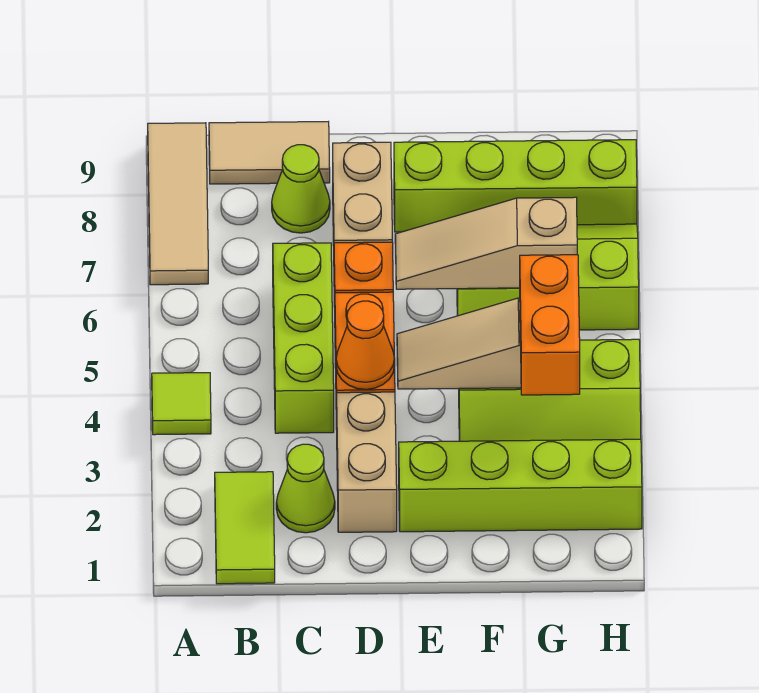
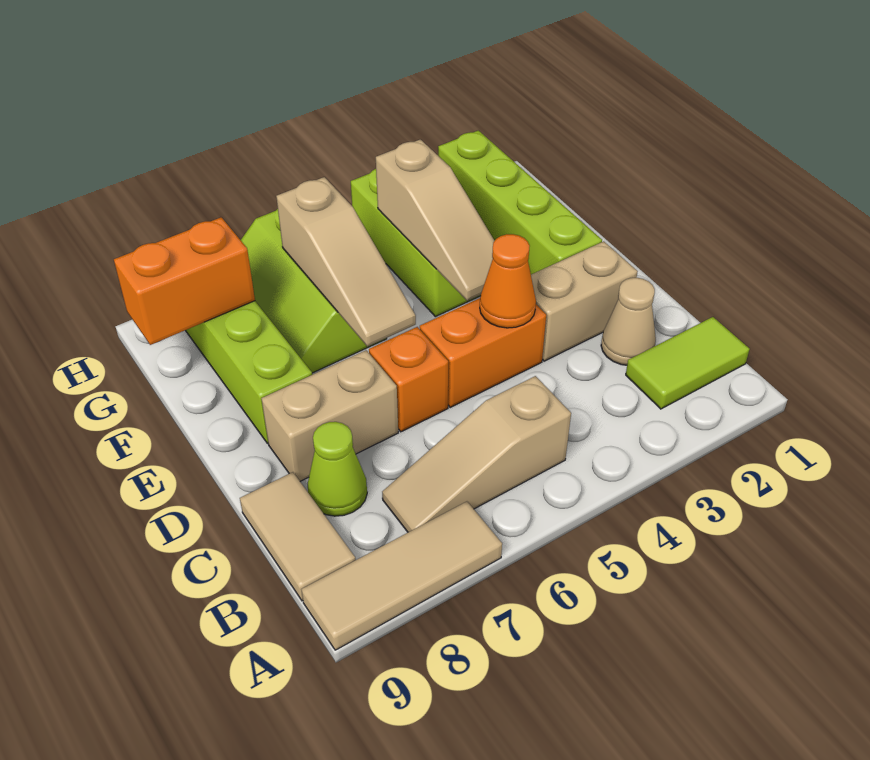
lime tile A4 level 1 -> none
none -> tan slope B5:B7 level 1 top 5
lime cone C2 level 1 -> tan cone C2 level 1
lime brick C4:C6 level 1 -> none
orange brick G3:G4 level 3 -> orange brick G8:G9 level 2

